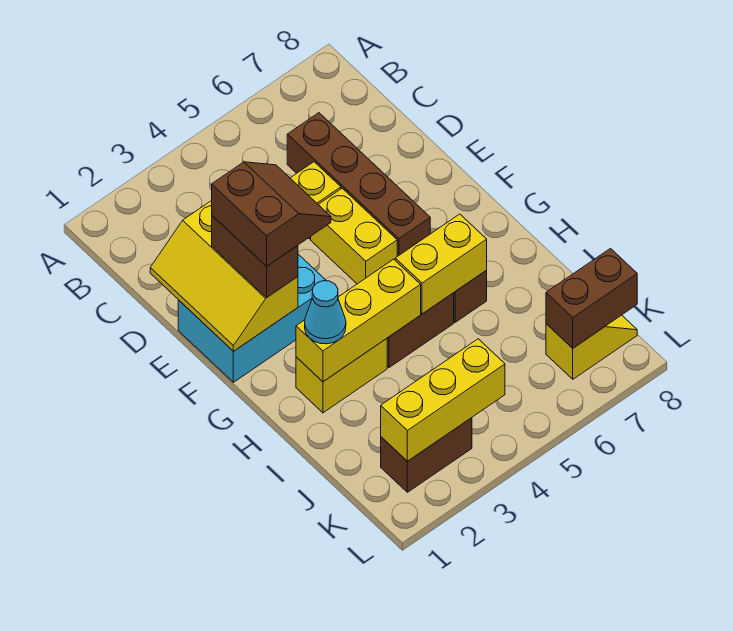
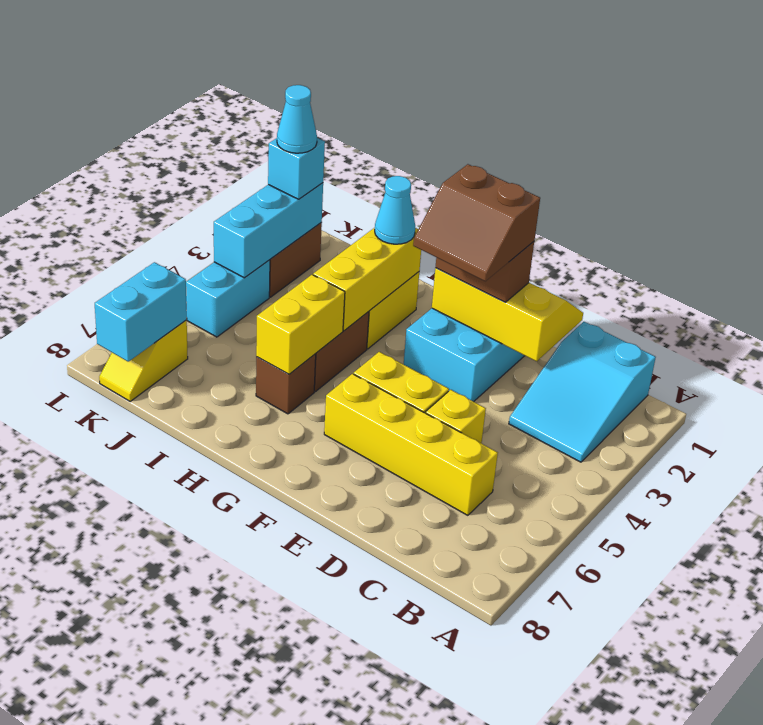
none -> cyan slope B1:C3 level 1 top 1
brown brick C6:F6 level 1 -> yellow brick C6:F6 level 1
yellow brick K2:K4 level 2 -> cyan brick K2:K4 level 2
none -> cyan brick K2 level 3
none -> cyan cone K2 level 4
none -> cyan brick K4:K5 level 1
brown brick K7:K8 level 2 -> cyan brick K7:K8 level 2

